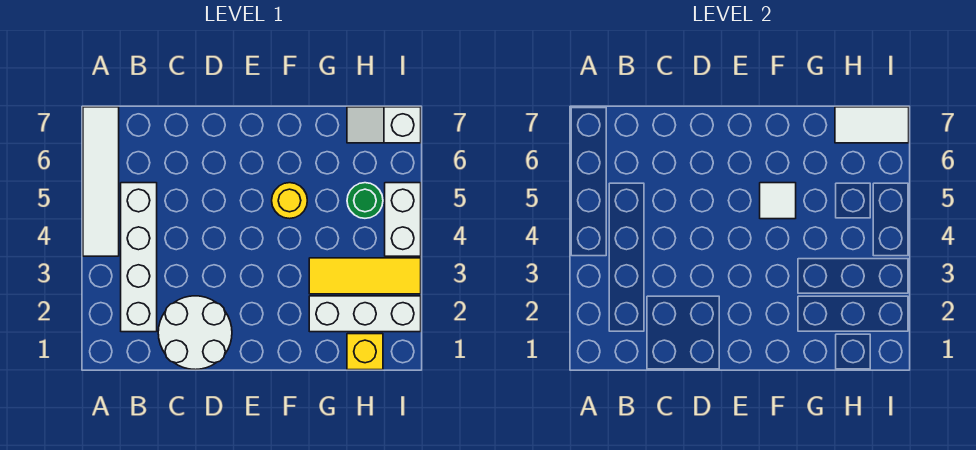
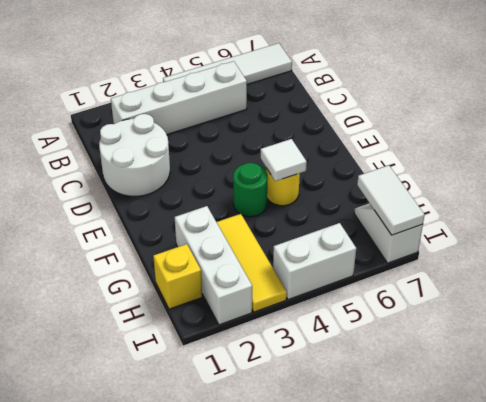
green round brick H5 level 1 -> green round brick F4 level 1

